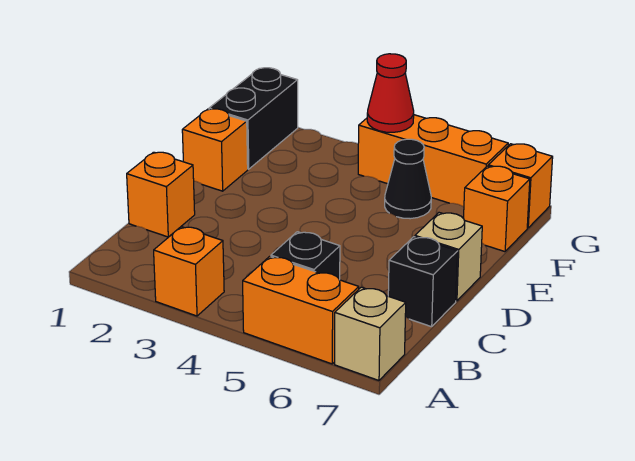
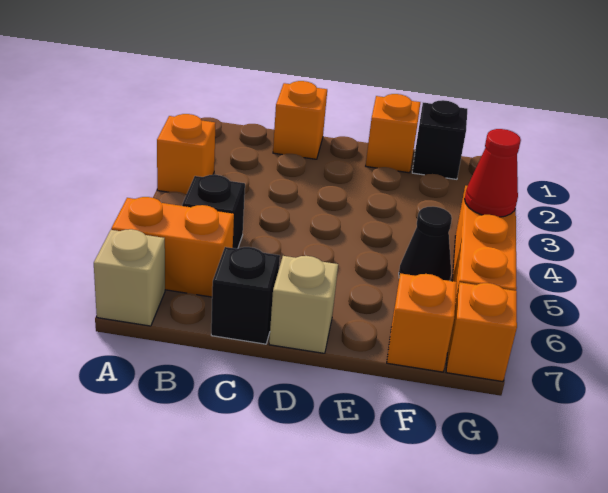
orange brick A5:A6 level 1 -> orange brick A6:B6 level 1
black brick F1:G1 level 1 -> black brick F1 level 1

